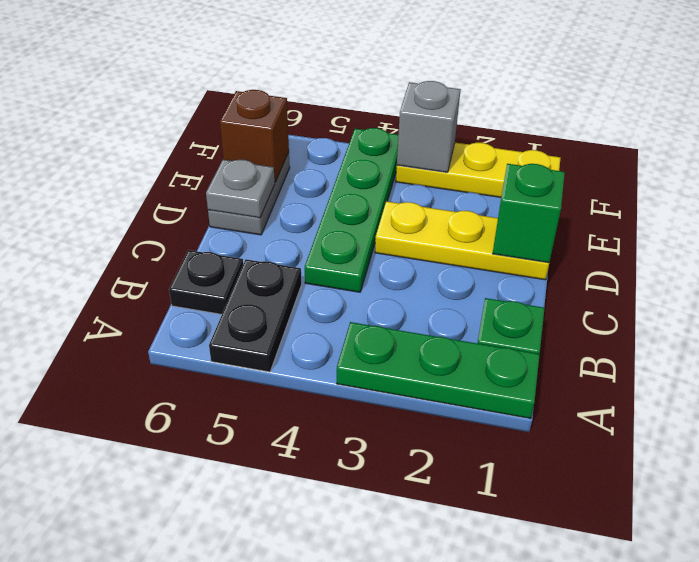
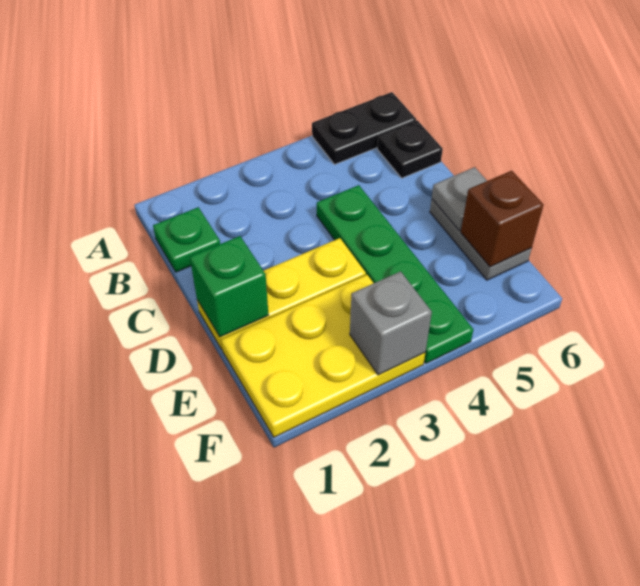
green plate A1:A3 level 1 -> none
black plate A5:B5 level 1 -> black plate A5:A6 level 1
yellow plate F1:F3 level 1 -> yellow plate E1:F3 level 1

